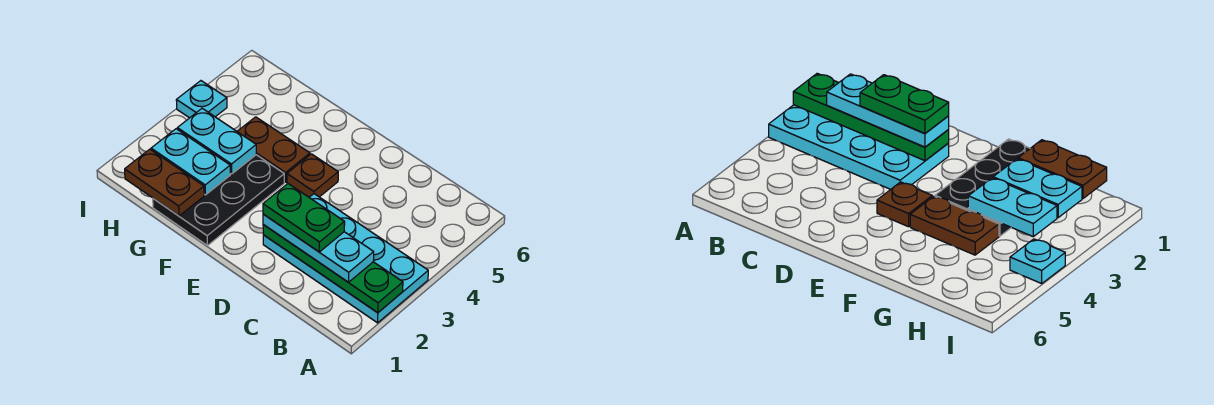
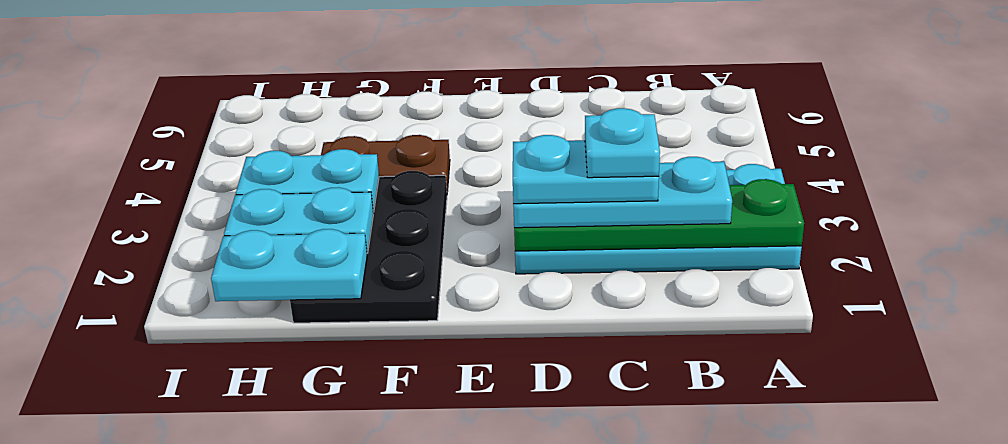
green plate C2:D2 level 4 -> cyan plate C2:D2 level 4
brown plate E4 level 1 -> none
brown plate G1:H1 level 2 -> cyan plate G1:H1 level 2
cyan plate I4 level 1 -> cyan plate C2 level 5

